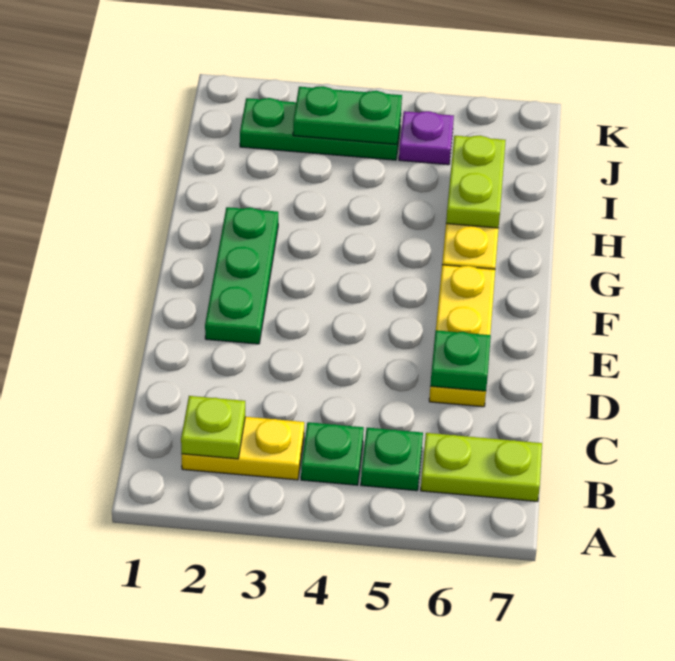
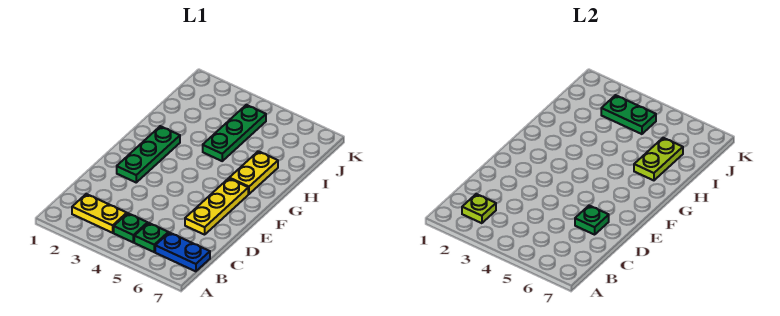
lime plate B6:B7 level 1 -> blue plate B6:B7 level 1
green plate J2:J4 level 1 -> green plate H4:J4 level 1
purple plate J5 level 1 -> none

